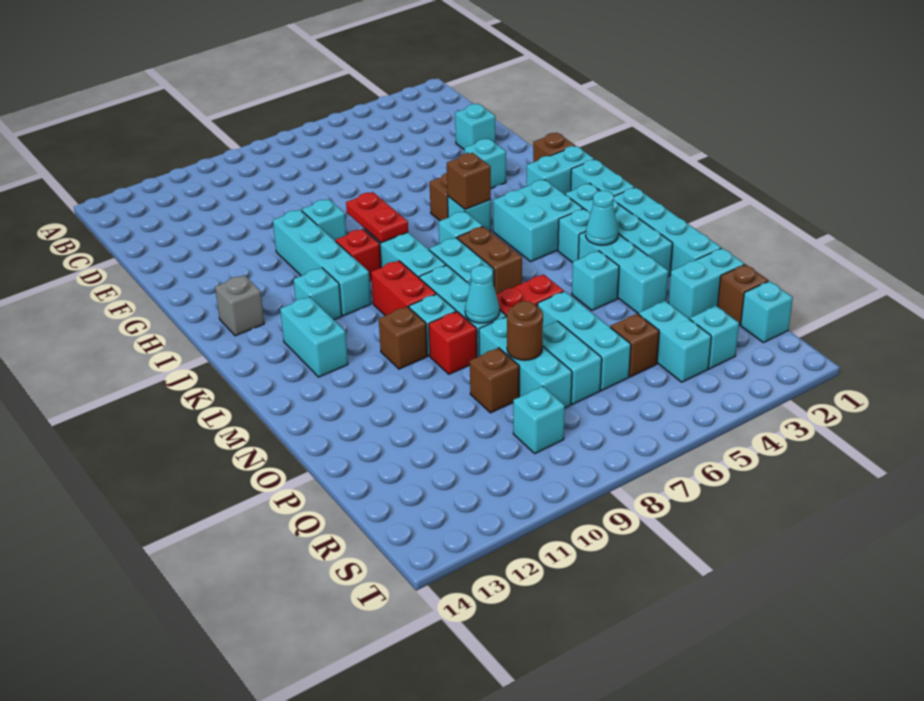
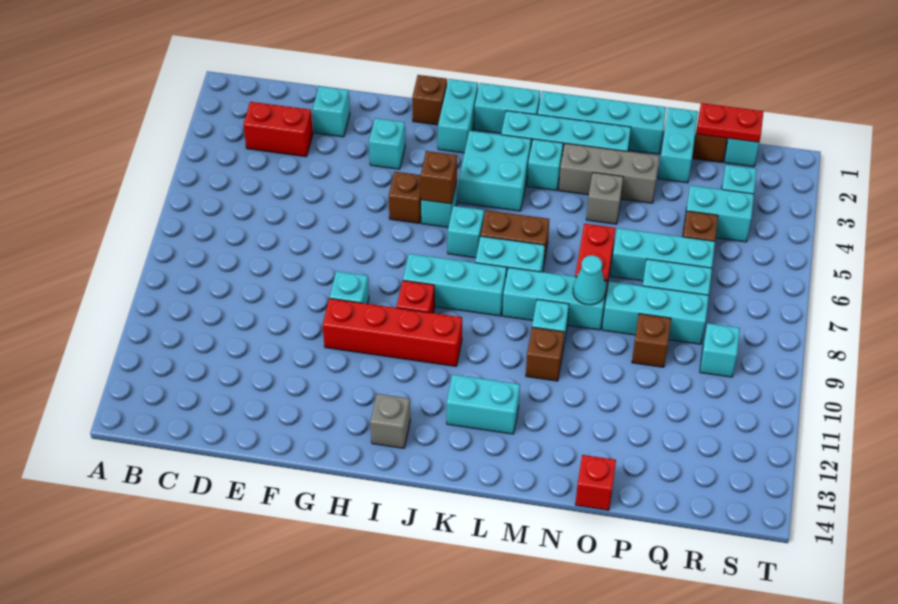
cyan brick G10:J10 level 1 -> red brick G10:J10 level 1
red plate H8:I8 level 2 -> red plate Q1:R1 level 2
cyan brick J11 level 1 -> none
red brick K9:L9 level 1 -> red brick C3:D3 level 1
cyan brick M3:O3 level 1 -> grey brick M3:O3 level 1
cyan cone M3 level 2 -> none
cyan brick N4 level 1 -> grey brick N4 level 1
red brick N9 level 1 -> red brick O14 level 1
brown round brick P8 level 2 -> none

